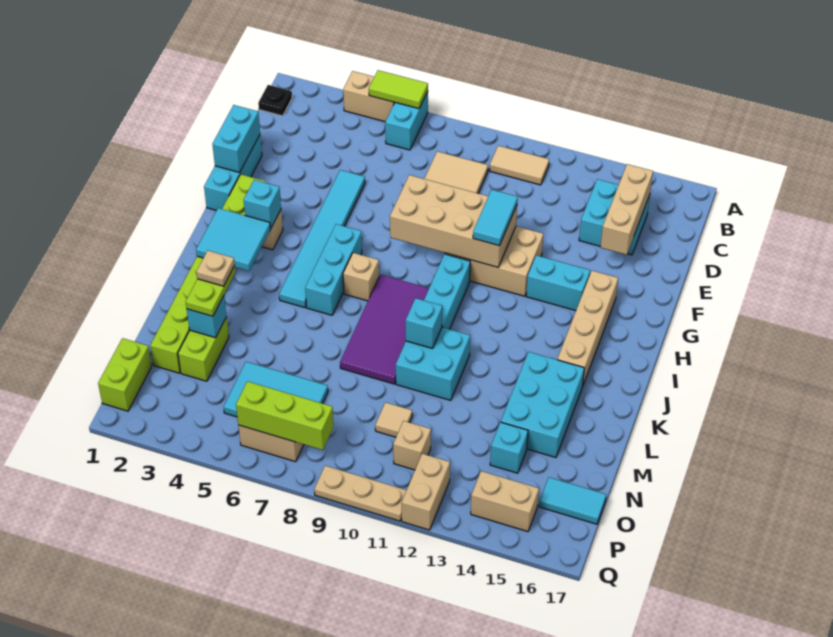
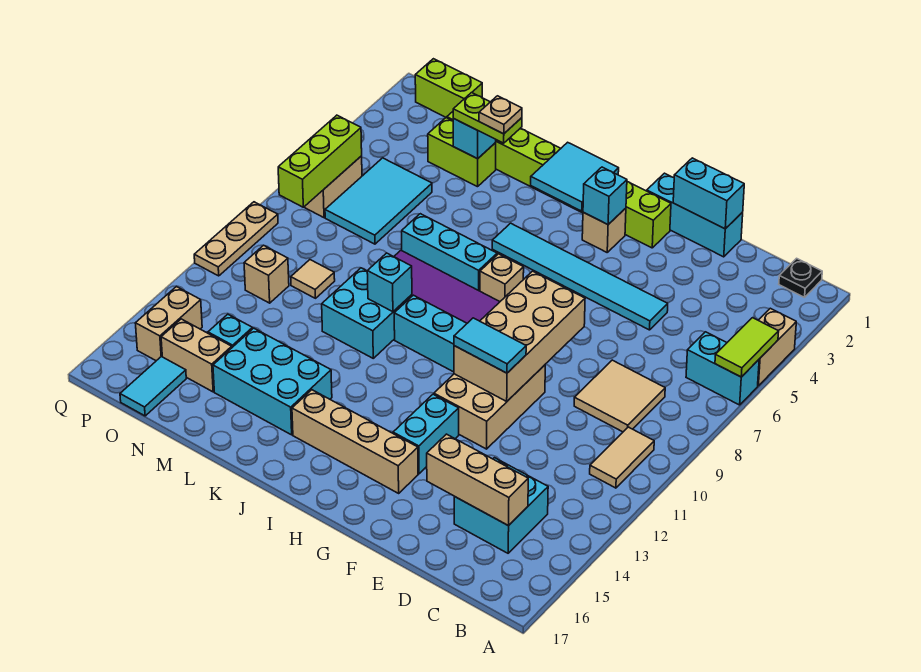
cyan brick H6:J6 level 1 -> cyan brick J7:L7 level 1
tan brick P12:Q12 level 1 -> tan brick N15:O15 level 1

